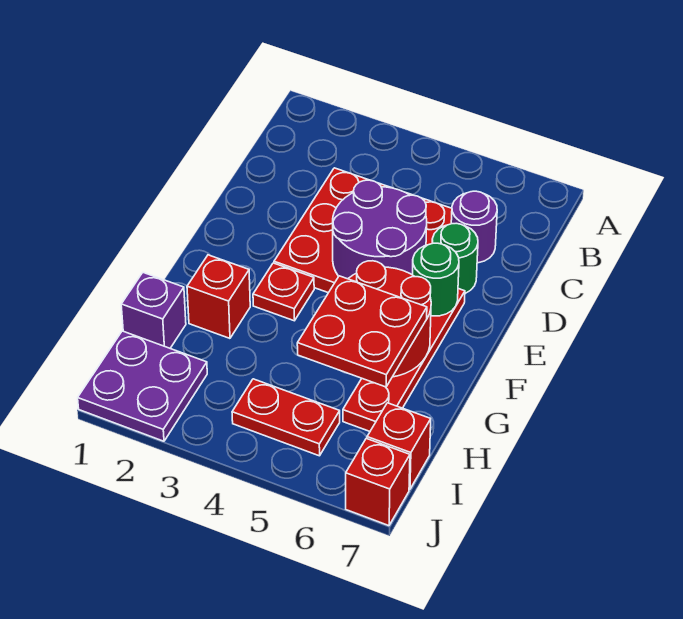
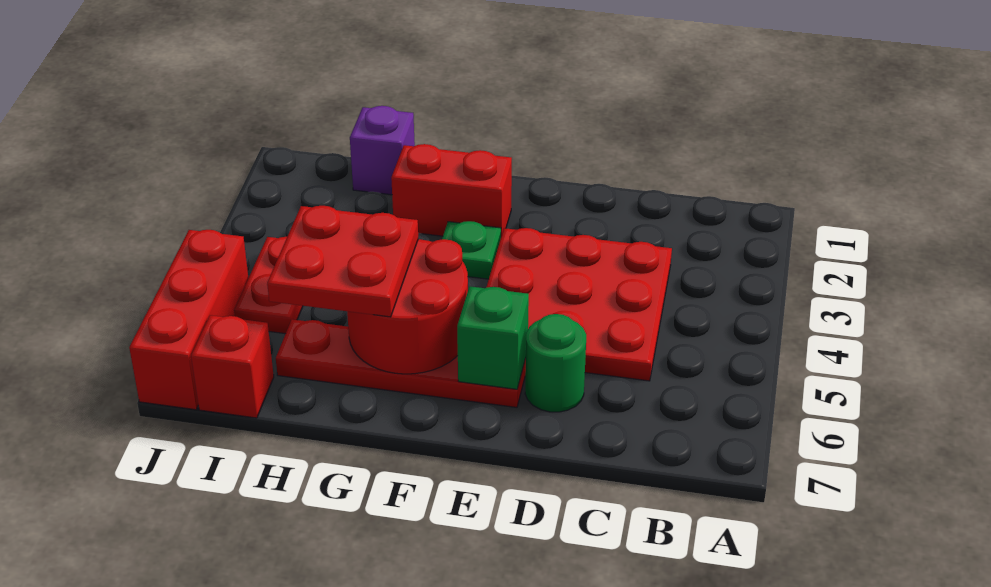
purple round brick C6 level 1 -> none
purple round brick D4:E5 level 2 -> none
green round brick E6 level 2 -> green brick E6 level 2
red plate F3 level 1 -> green plate F3 level 1
red brick G2 level 1 -> red brick F2:G2 level 1
purple plate I1:J2 level 1 -> none
red brick J7 level 1 -> red brick J5:J7 level 1

